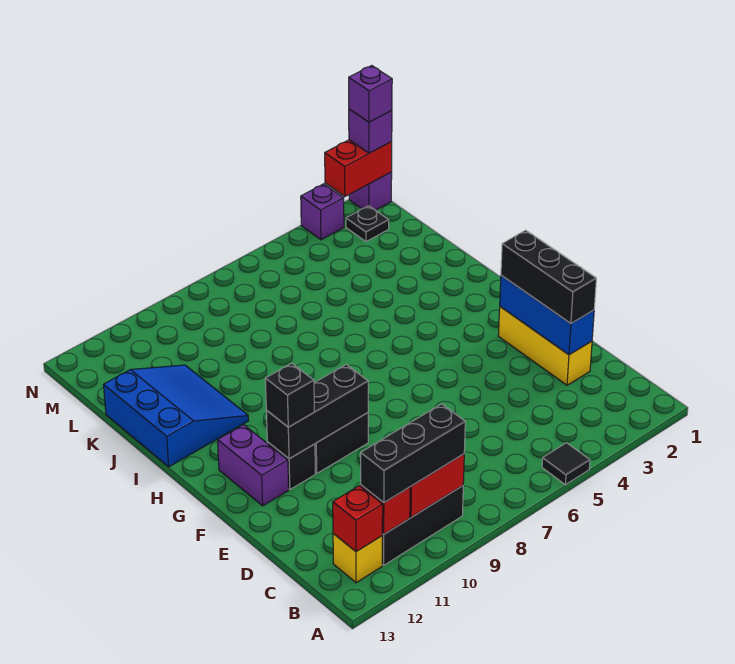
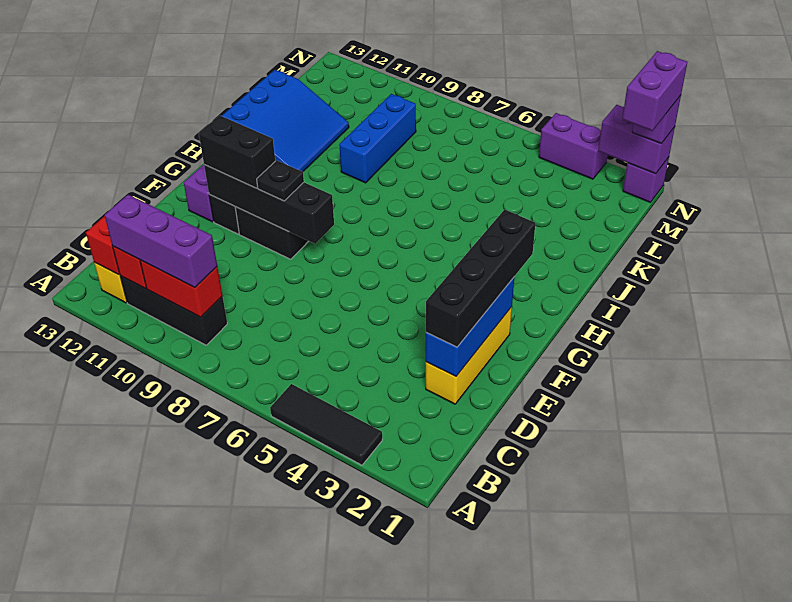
black tile A5 level 1 -> black tile A3:A5 level 1
black brick B9:B11 level 3 -> purple brick B9:B11 level 3
black brick D2:F2 level 3 -> black brick D2:G2 level 3
black brick F9:F11 level 2 -> black brick F8:F11 level 2
black brick F11 level 3 -> black brick F10:F11 level 3
none -> blue brick J9:L9 level 1
black plate M2 level 1 -> black plate F9 level 3
red brick N1:N2 level 2 -> purple brick N1:N2 level 2
purple brick N1 level 4 -> purple brick M1:N1 level 4
purple brick N3 level 1 -> purple brick N3:N4 level 1

